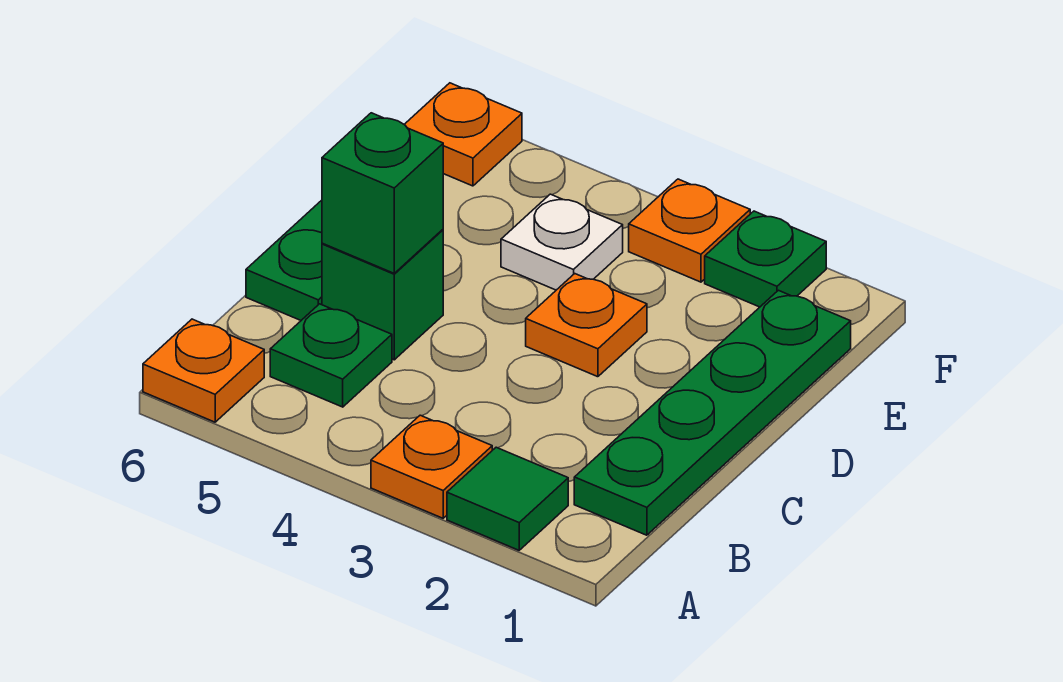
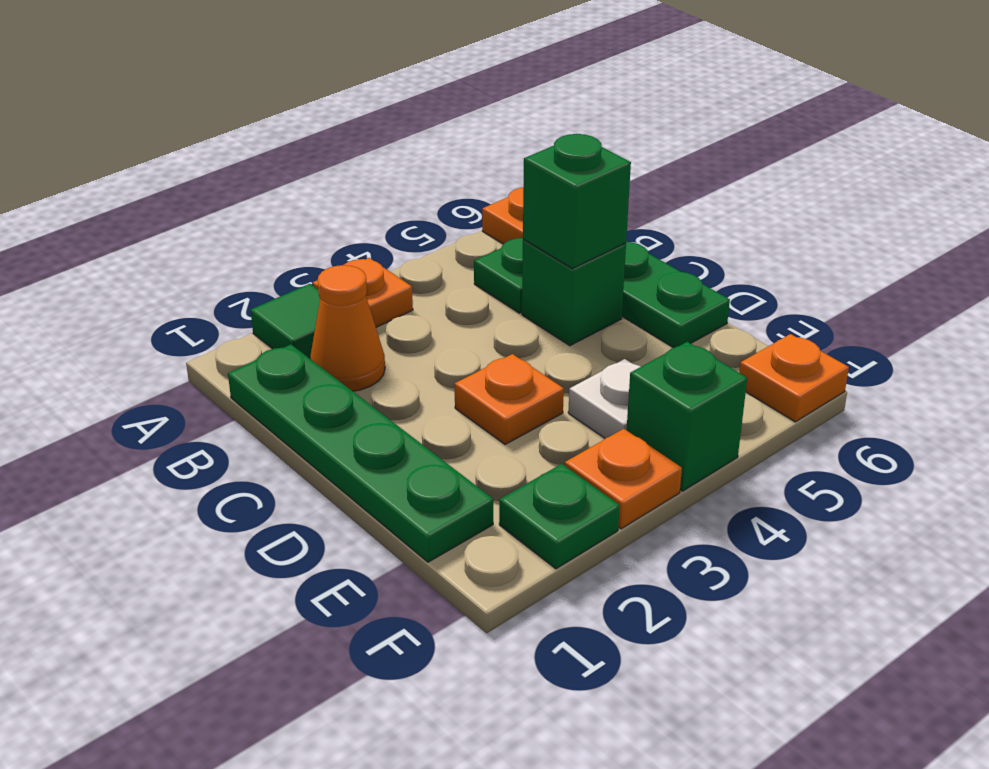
none -> orange cone B2 level 1
none -> green brick F4 level 1

